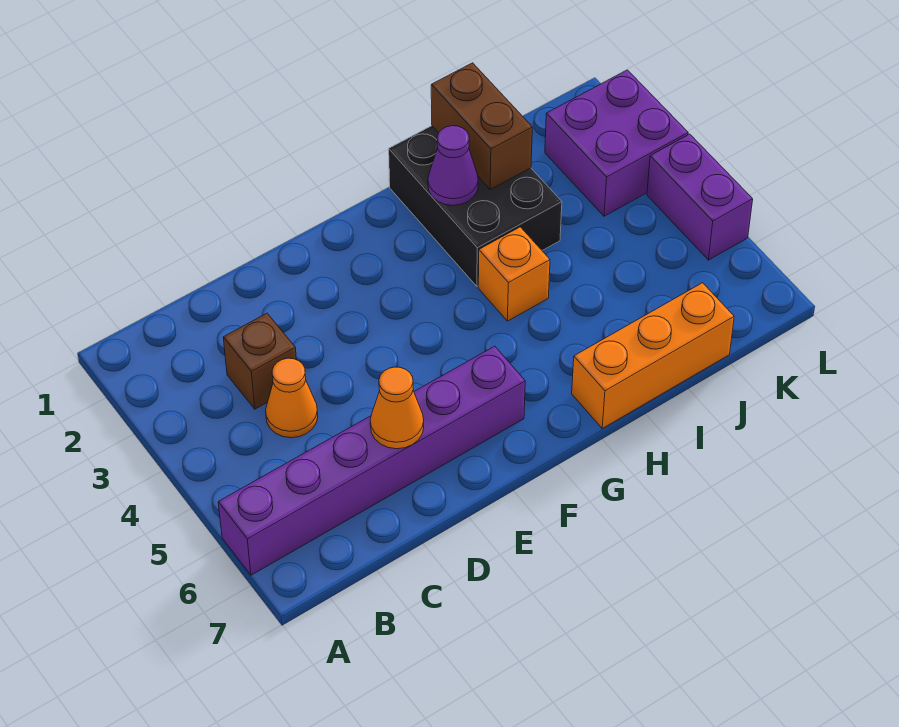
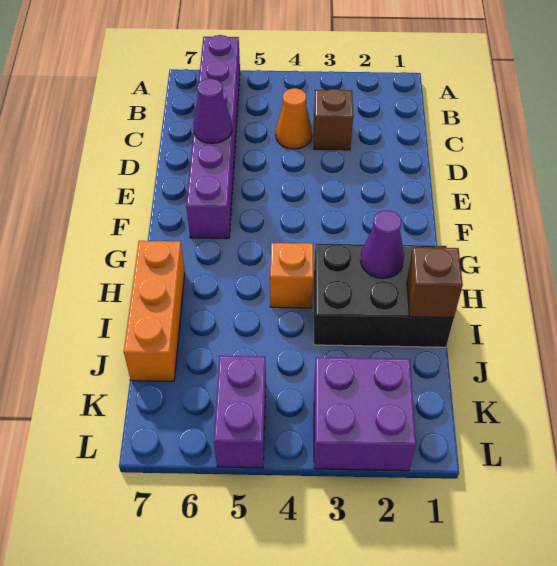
orange cone D6 level 2 -> purple cone D6 level 2
brown brick I1:I2 level 2 -> brown brick I1 level 2
purple brick L4:L5 level 1 -> purple brick K5:L5 level 1

